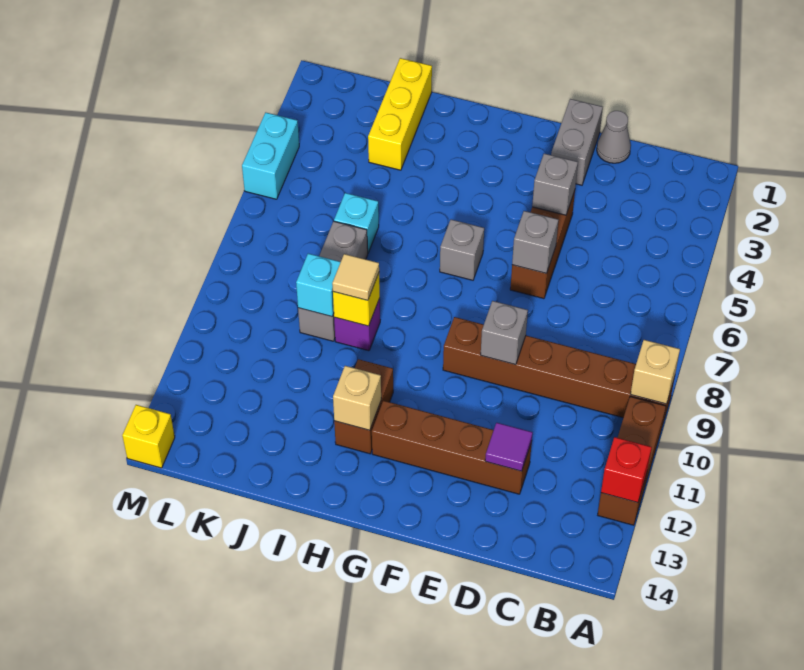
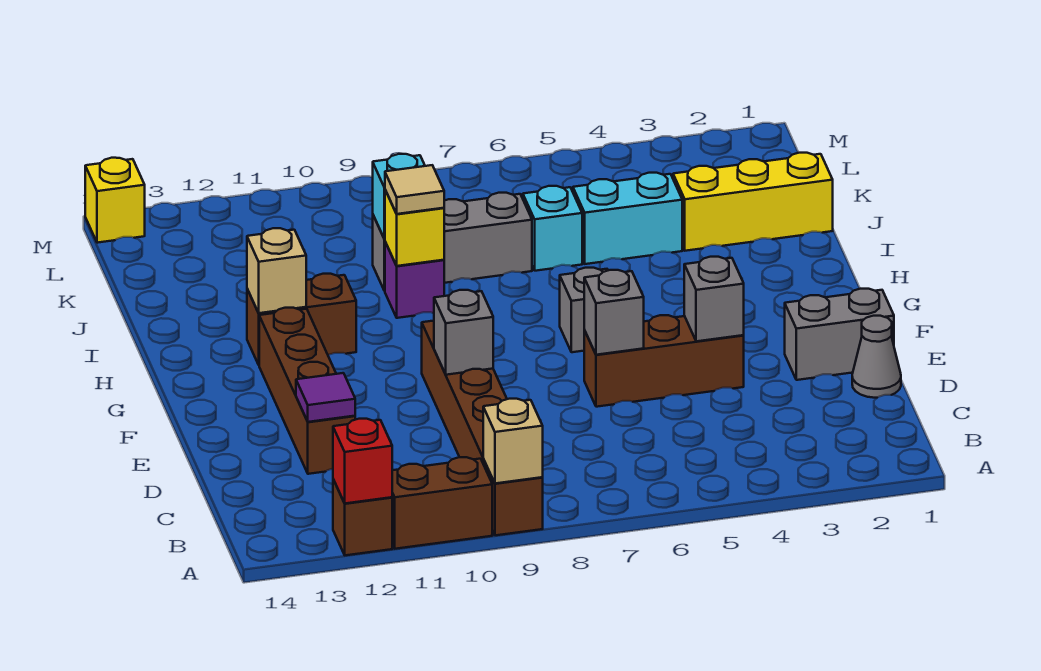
cyan brick M4:M5 level 1 -> cyan brick J4:J5 level 1

